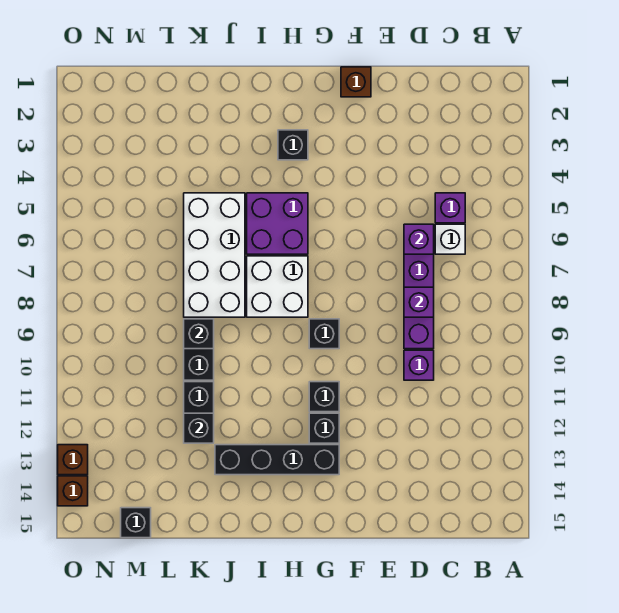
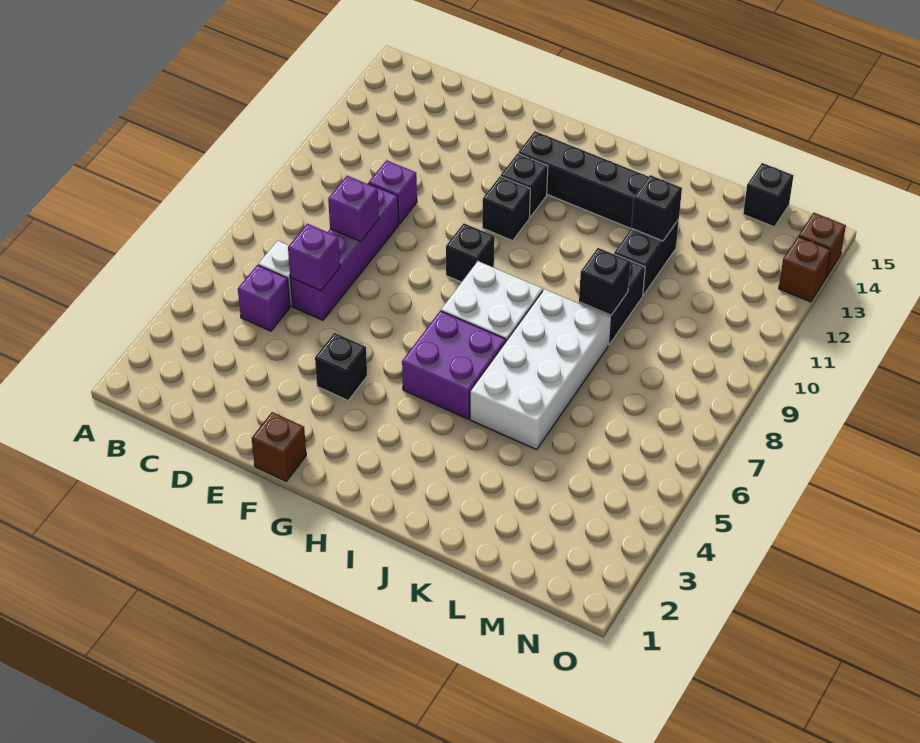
black brick H3 level 1 -> black brick F4 level 1

